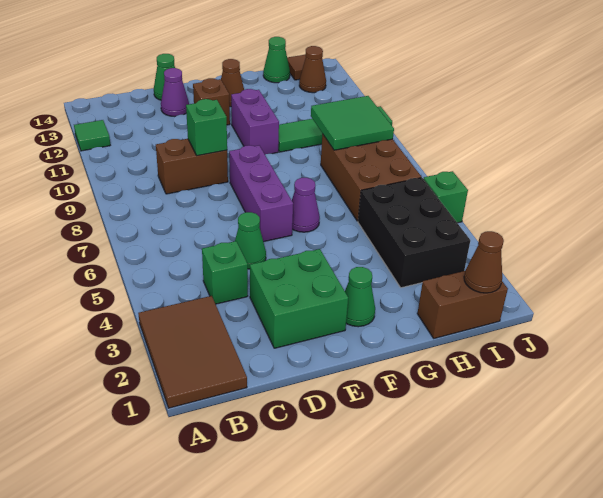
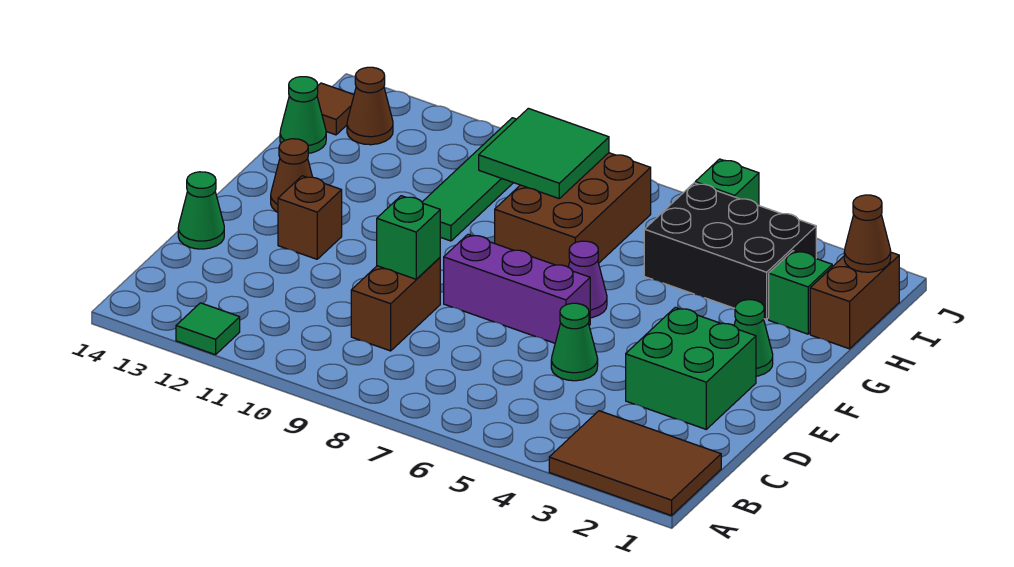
green brick C4 level 1 -> green brick H2 level 1
purple cone D13 level 1 -> none
purple brick F10:F11 level 1 -> none
brown brick H6:I8 level 1 -> brown brick G7:I8 level 1

